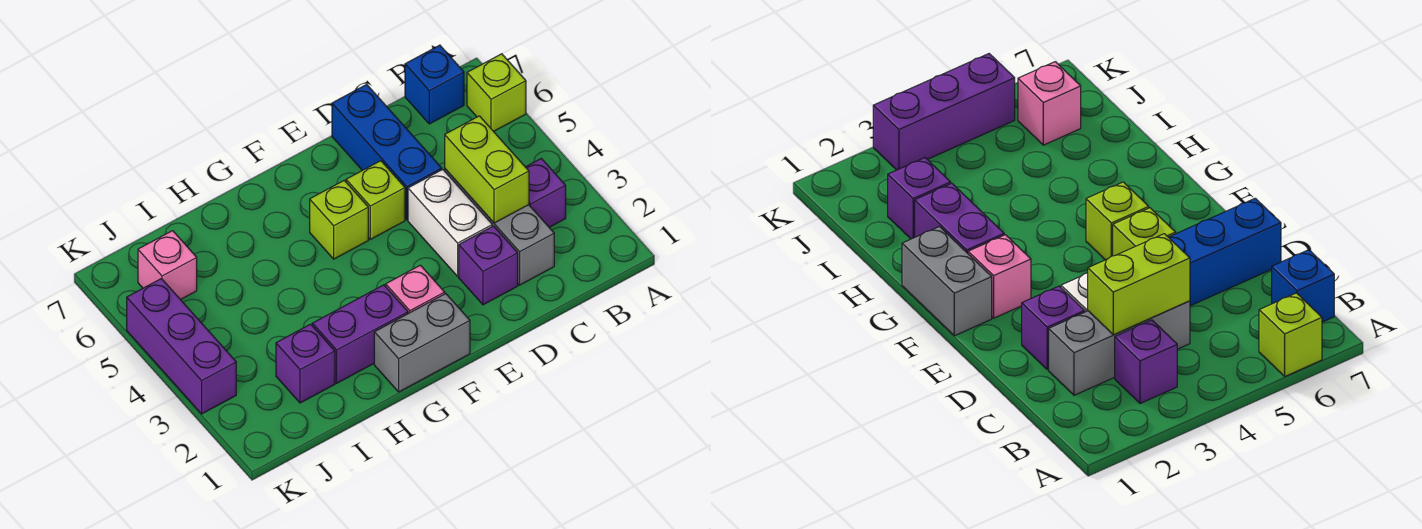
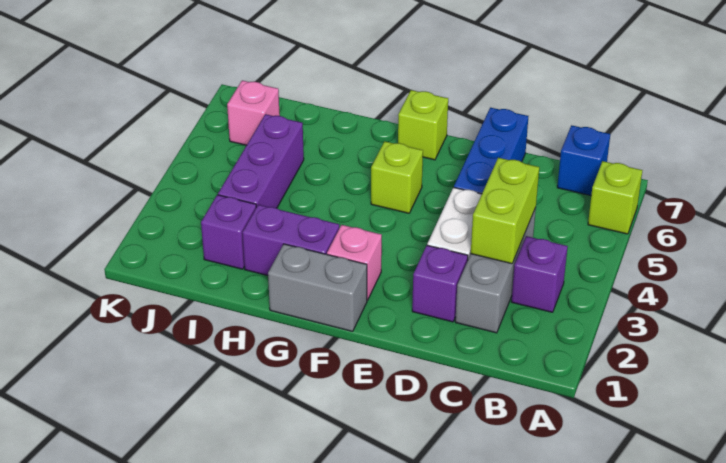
lime brick E5 level 1 -> lime brick F7 level 1
purple brick K3:K5 level 1 -> purple brick I3:I5 level 1

